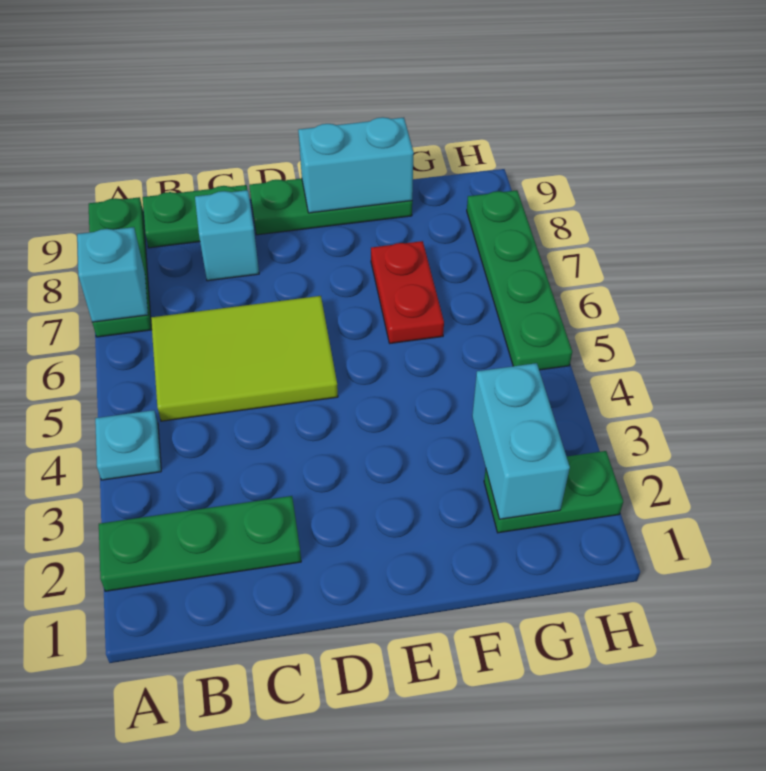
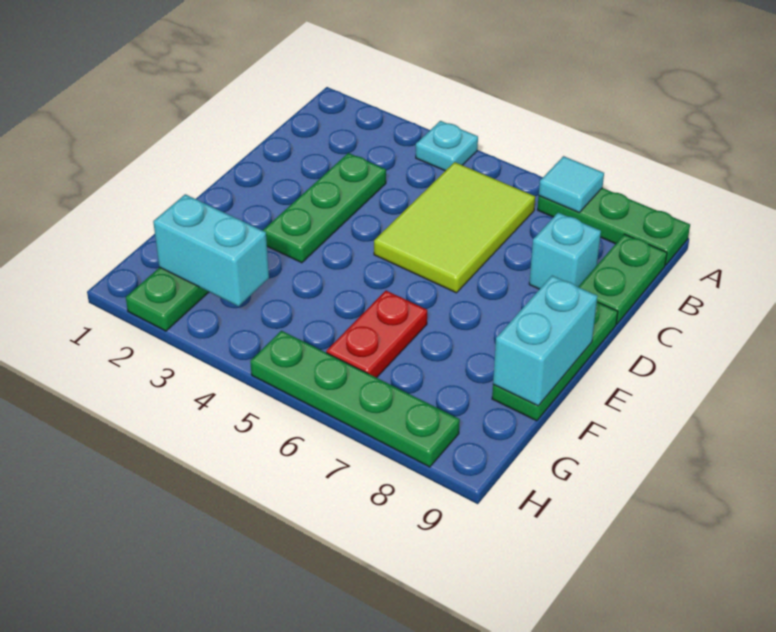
green plate A2:C2 level 1 -> green plate C3:E3 level 1
cyan brick A7 level 2 -> cyan tile A7 level 2
red plate F6:F7 level 1 -> red plate F6:G6 level 1

